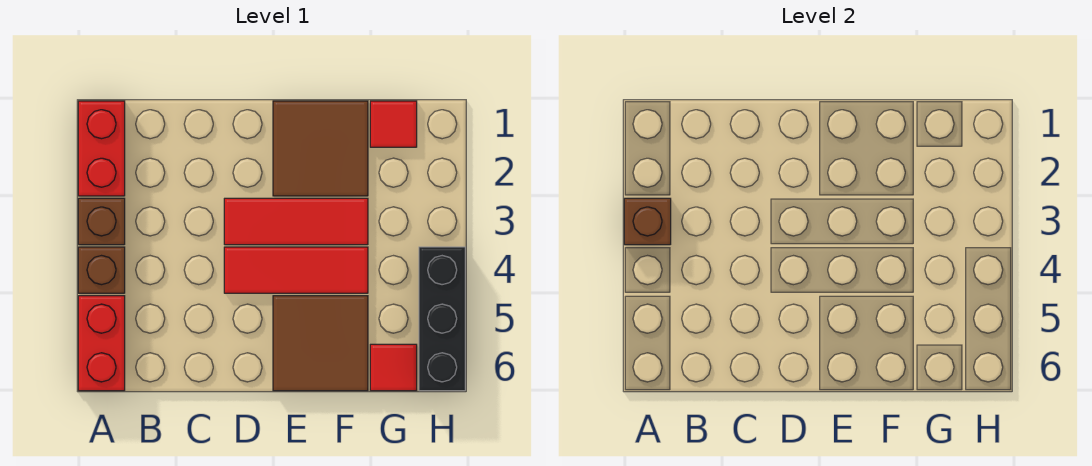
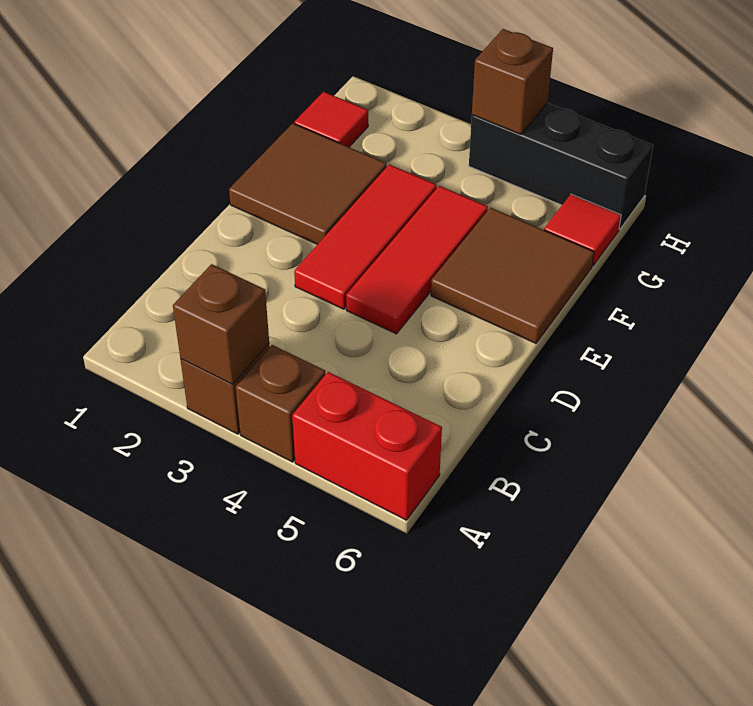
red brick A1:A2 level 1 -> none
none -> brown brick H4 level 2

